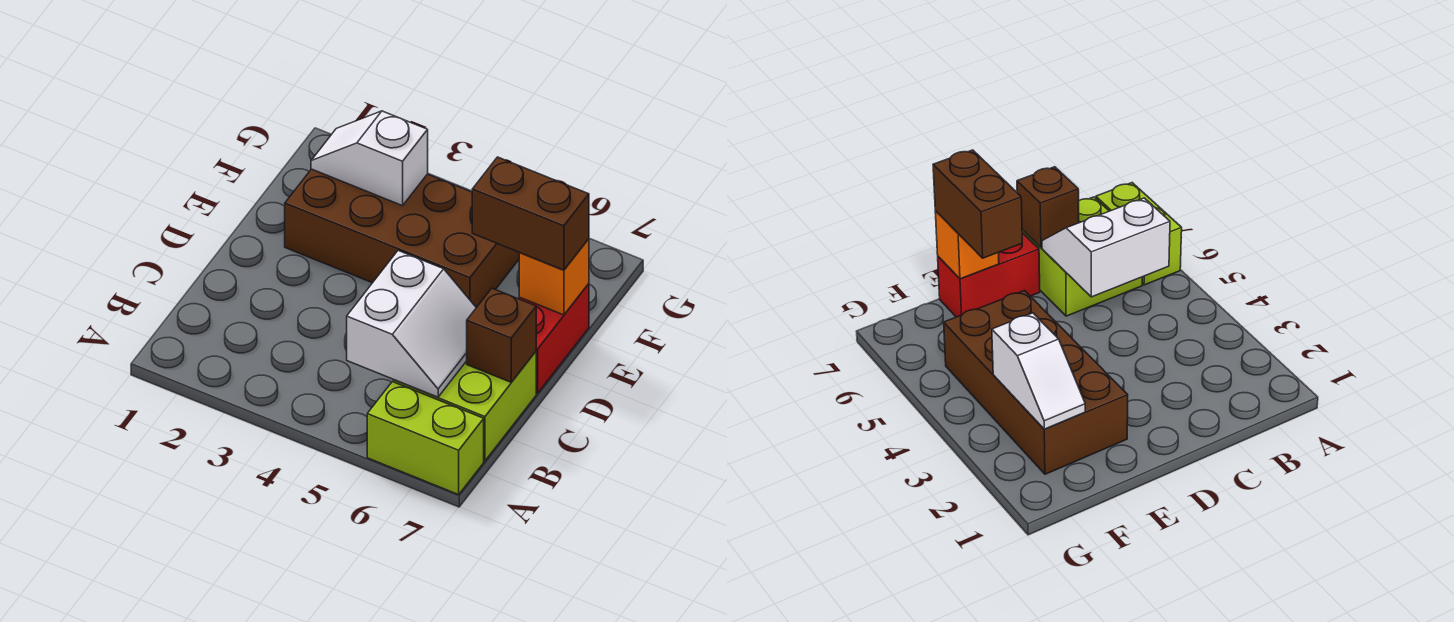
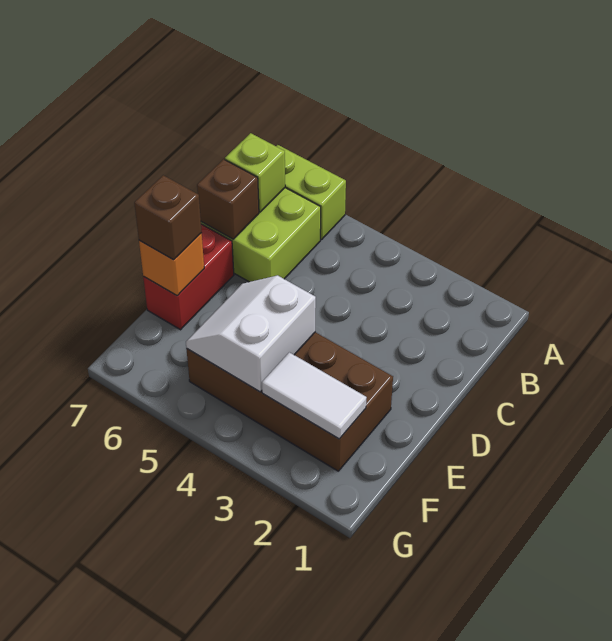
white slope B5:C6 level 2 top 5 -> white slope E4:F5 level 2 top 4
none -> lime brick B7 level 2
brown brick E6:E7 level 3 -> brown brick E7 level 3
white slope F2:F3 level 2 top 3 -> white tile F2:F3 level 2

